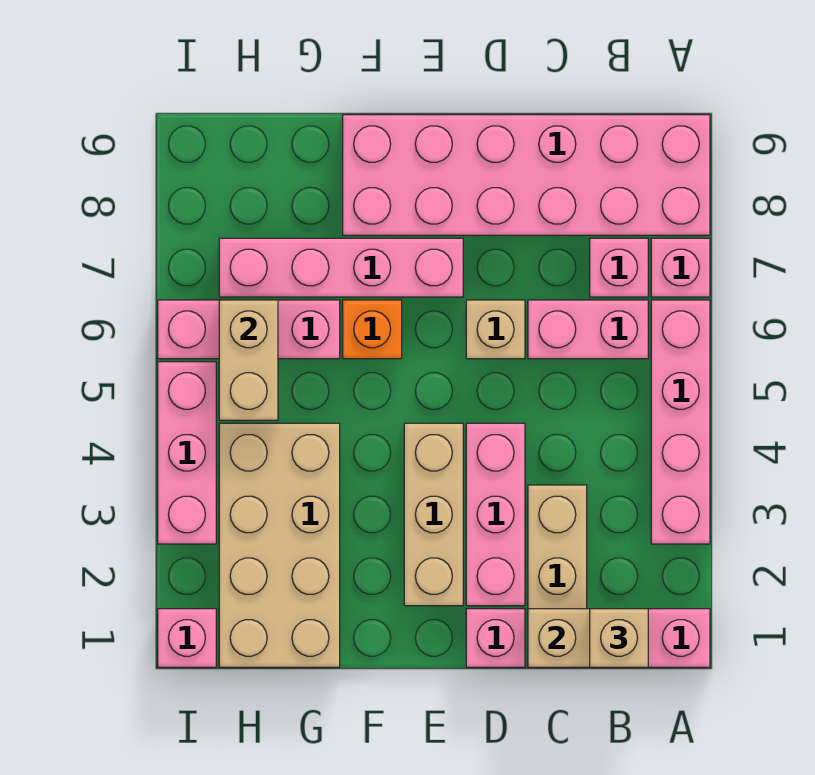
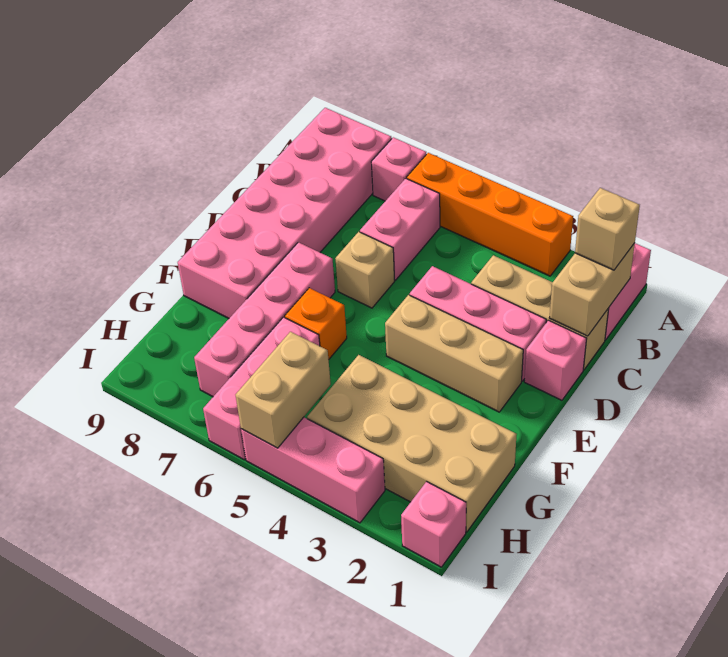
pink brick A3:A6 level 1 -> orange brick A3:A6 level 1
pink brick B7 level 1 -> none
tan brick H5:H6 level 2 -> tan brick H5:I5 level 2

